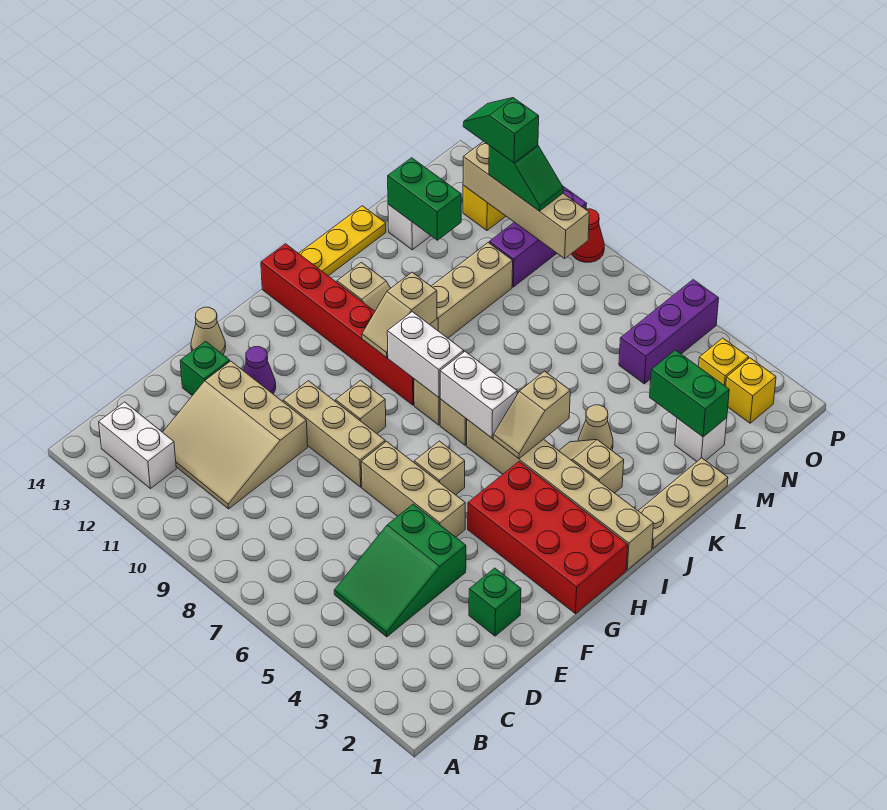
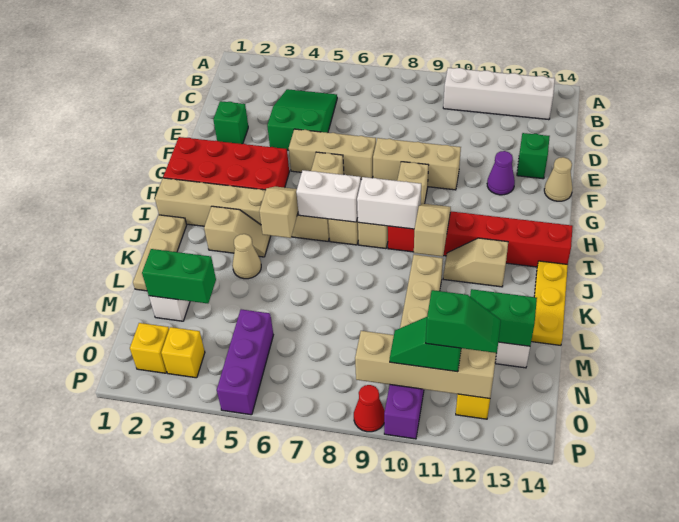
white brick B12:B13 level 1 -> white brick B10:B13 level 1
tan slope C10:E12 level 1 top E -> none

